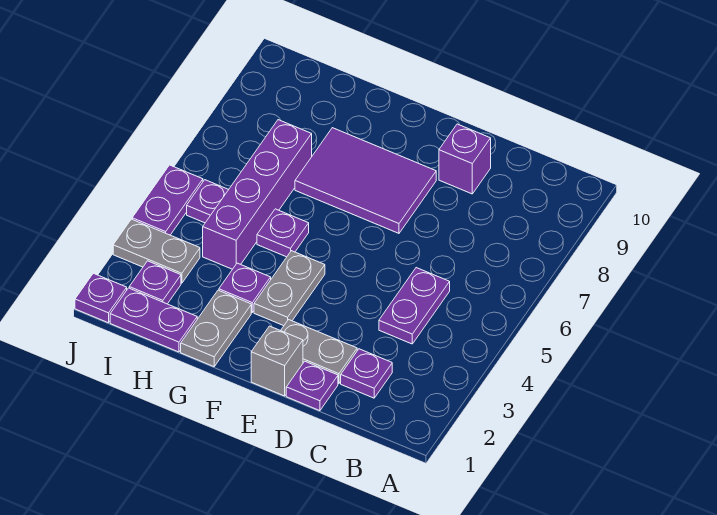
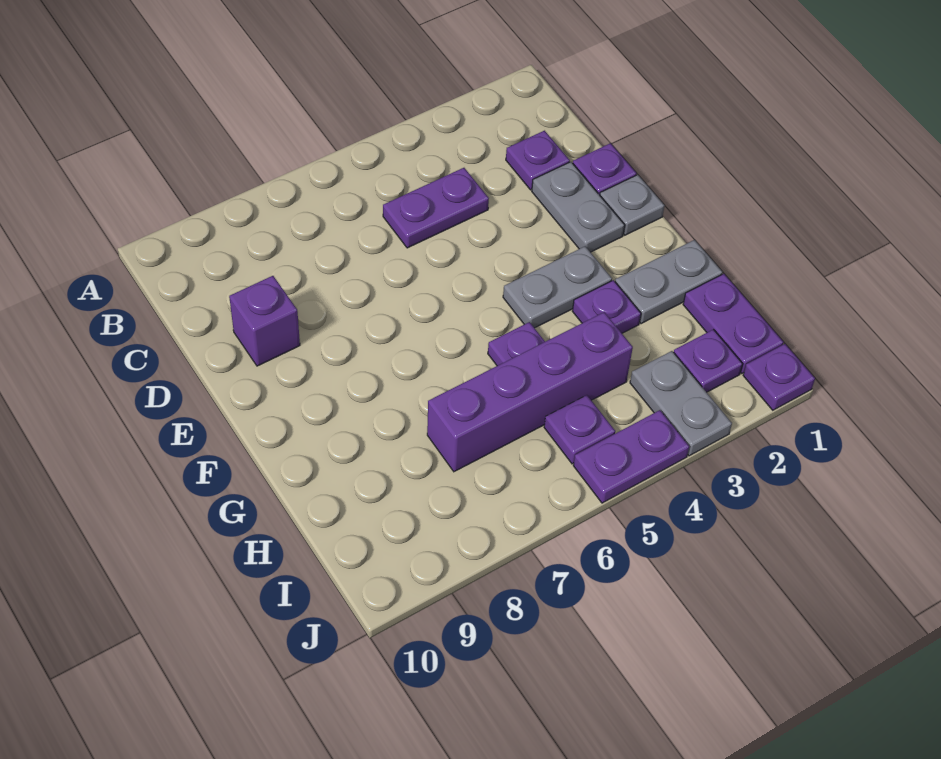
grey brick E1 level 1 -> grey plate E1 level 1
purple tile E7:G8 level 1 -> none

